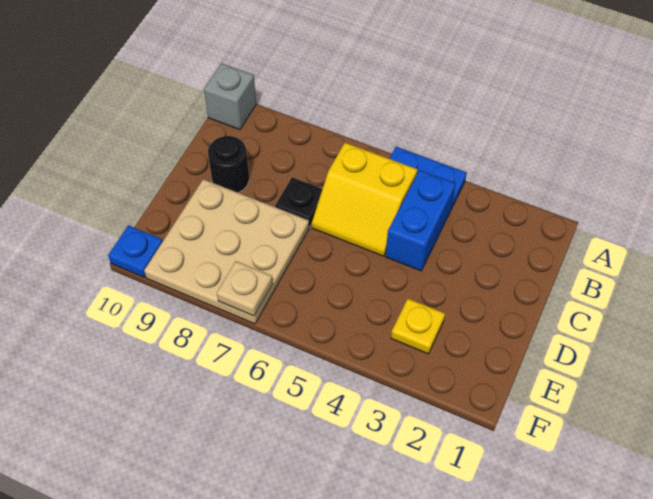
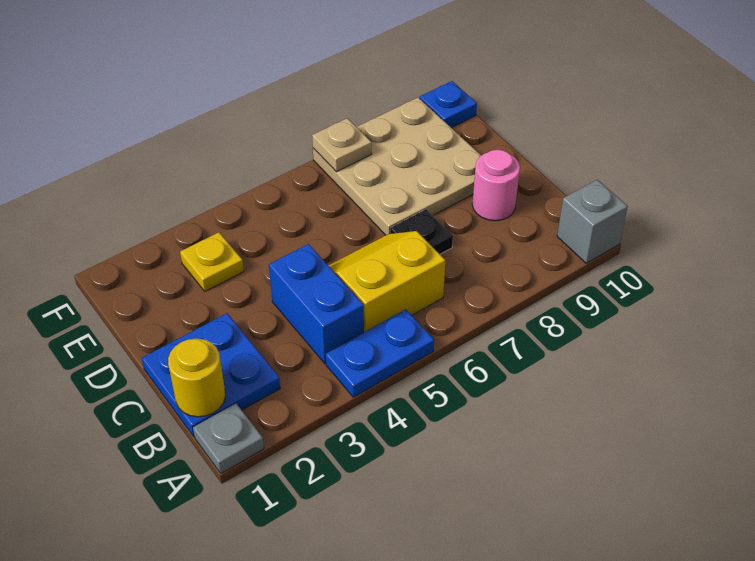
none -> grey plate A1 level 1
none -> blue plate B1:C2 level 1
none -> yellow round brick B1 level 2
black round brick C9 level 1 -> pink round brick C9 level 1

